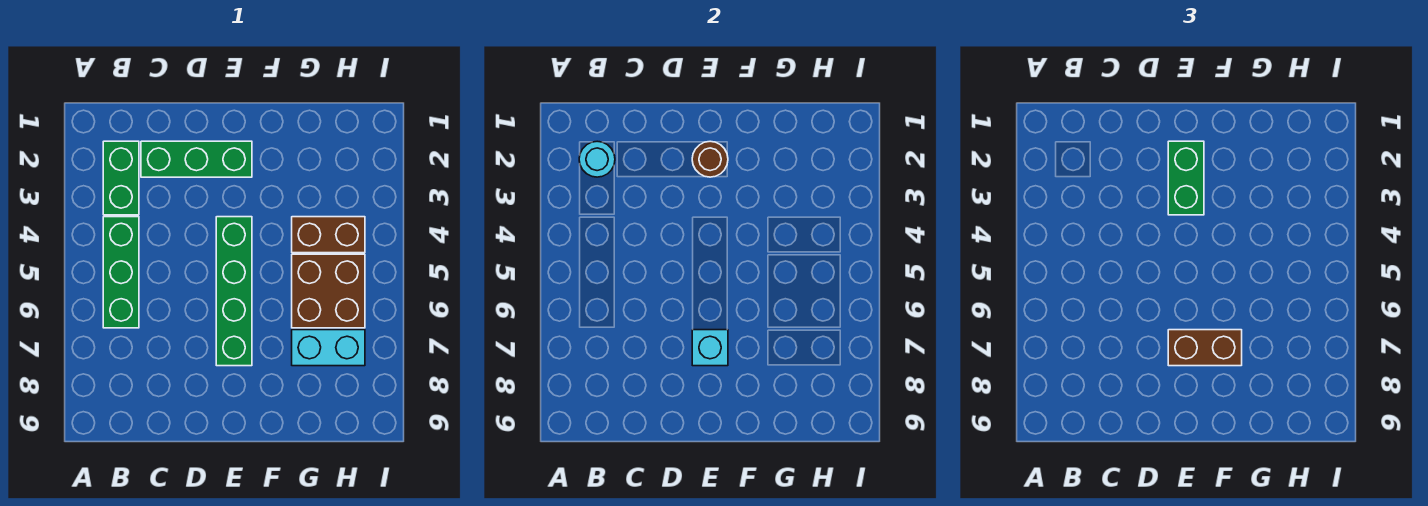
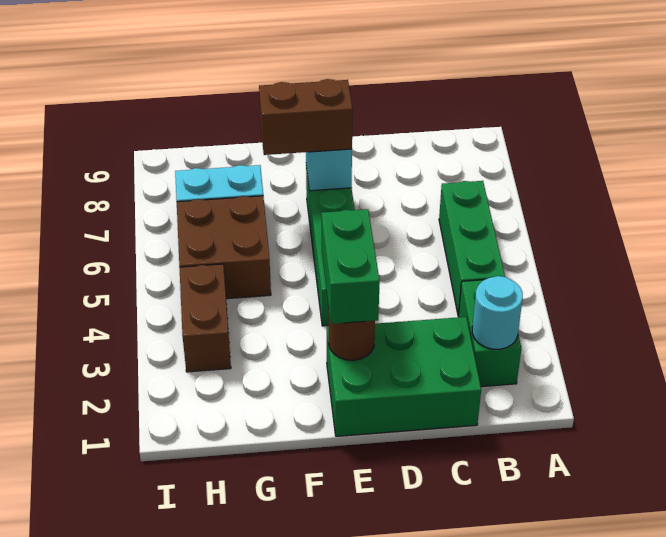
green brick C2:E2 level 1 -> green brick C1:E2 level 1
brown brick G4:H4 level 1 -> brown brick H3:H4 level 1

